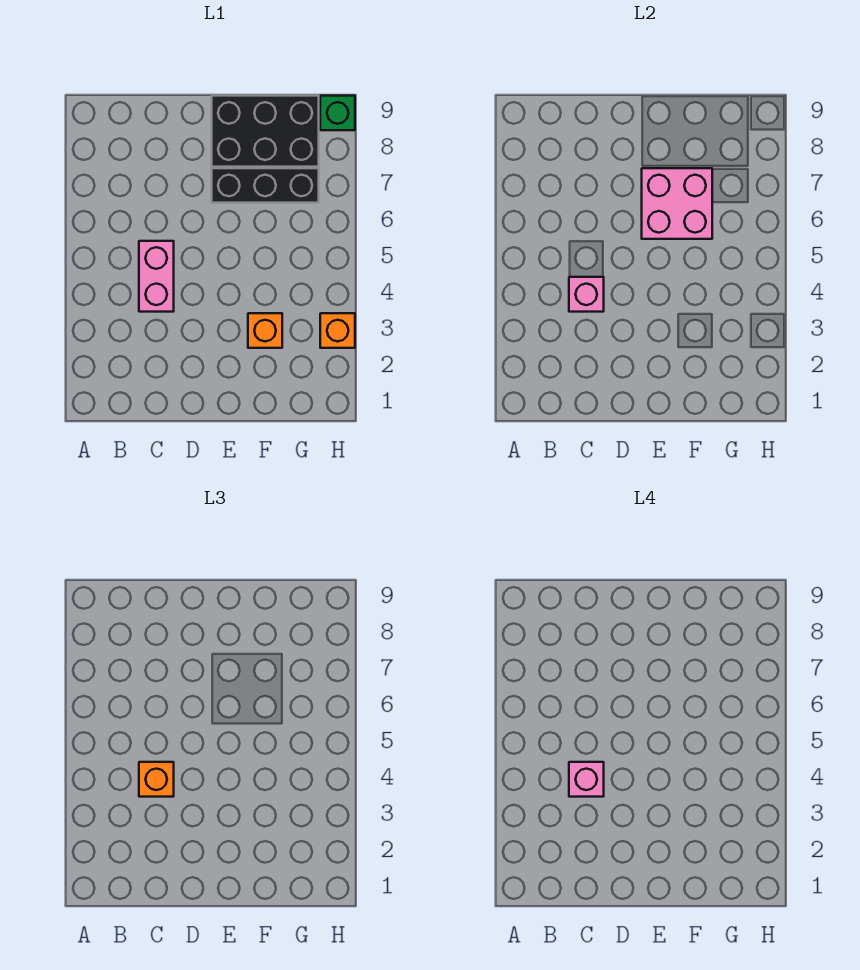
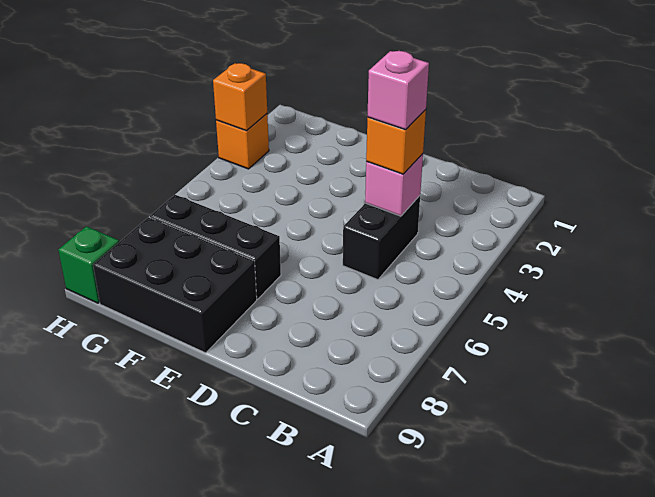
pink brick C4:C5 level 1 -> black brick C4:C5 level 1
pink brick E6:F7 level 2 -> none
orange brick F3 level 1 -> orange brick H3 level 2

